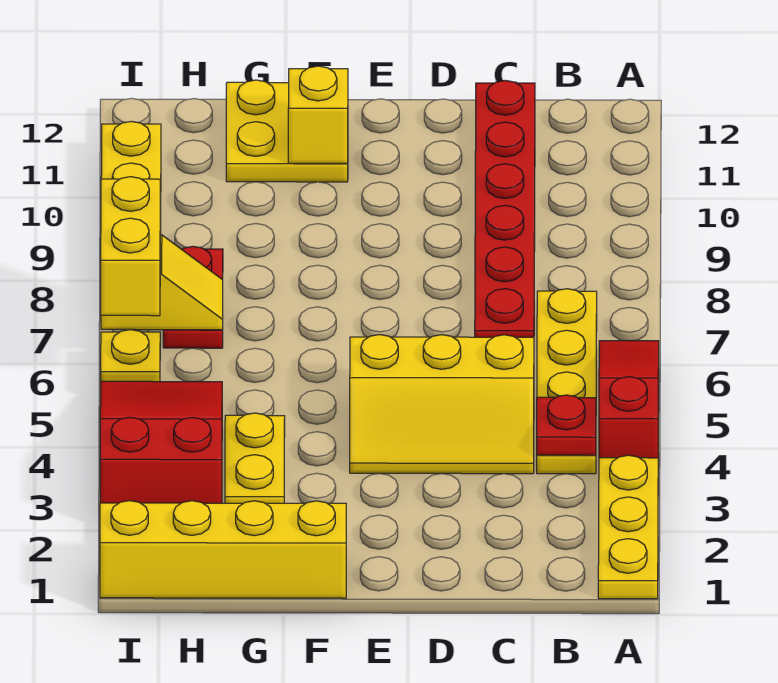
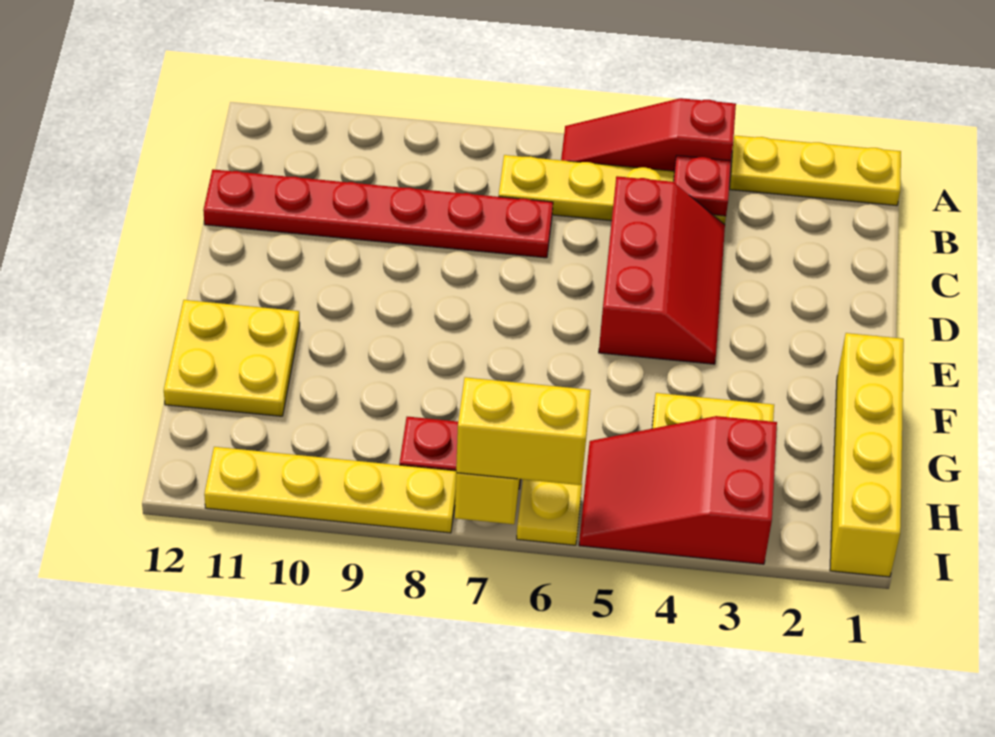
yellow slope C4:E5 level 1 top 5 -> red slope C4:E5 level 1 top 5
yellow brick F11 level 2 -> none

